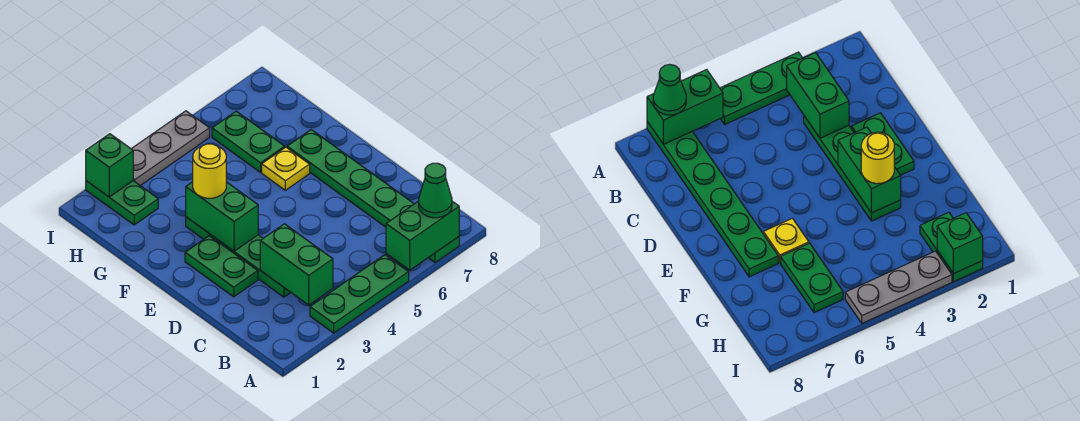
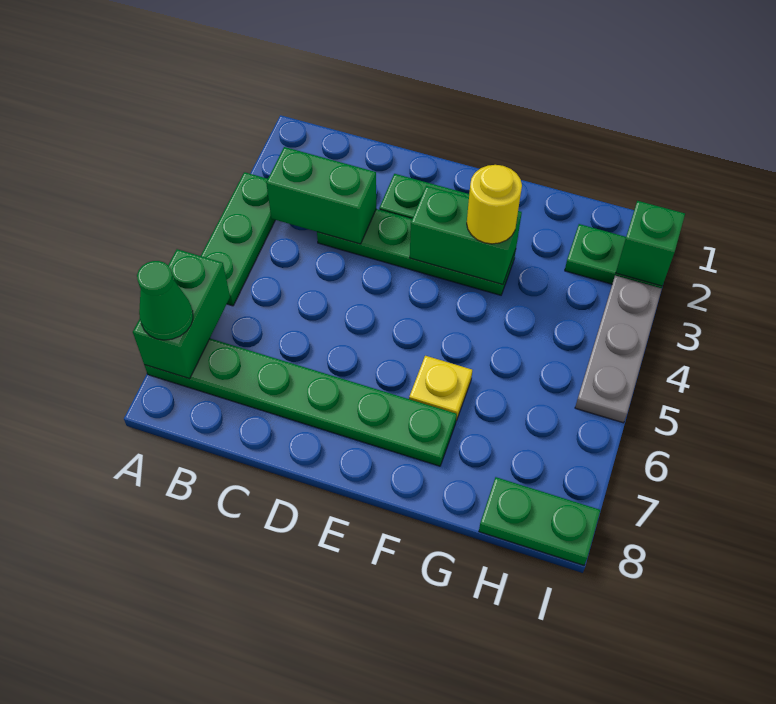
green plate G6:H6 level 1 -> green plate H8:I8 level 1

